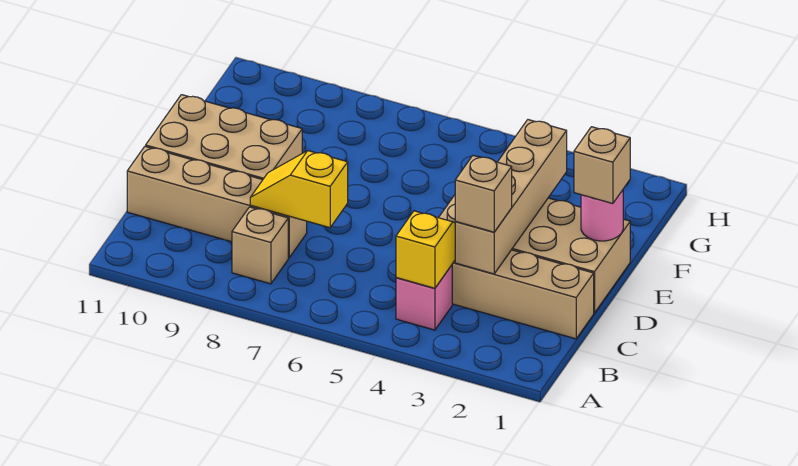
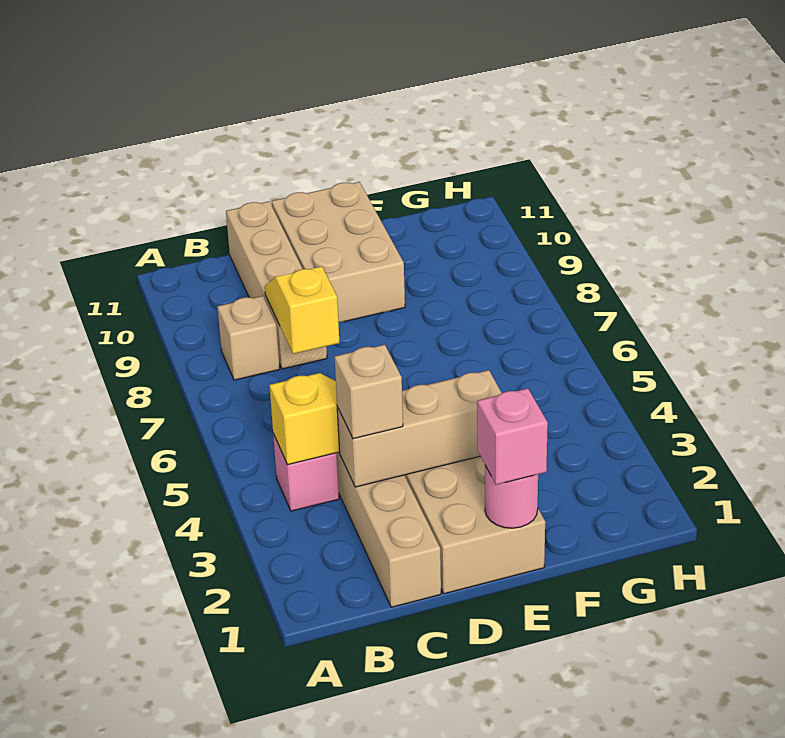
tan brick C3:F3 level 2 -> tan brick C3:E3 level 2
tan brick E1 level 3 -> pink brick E1 level 3

